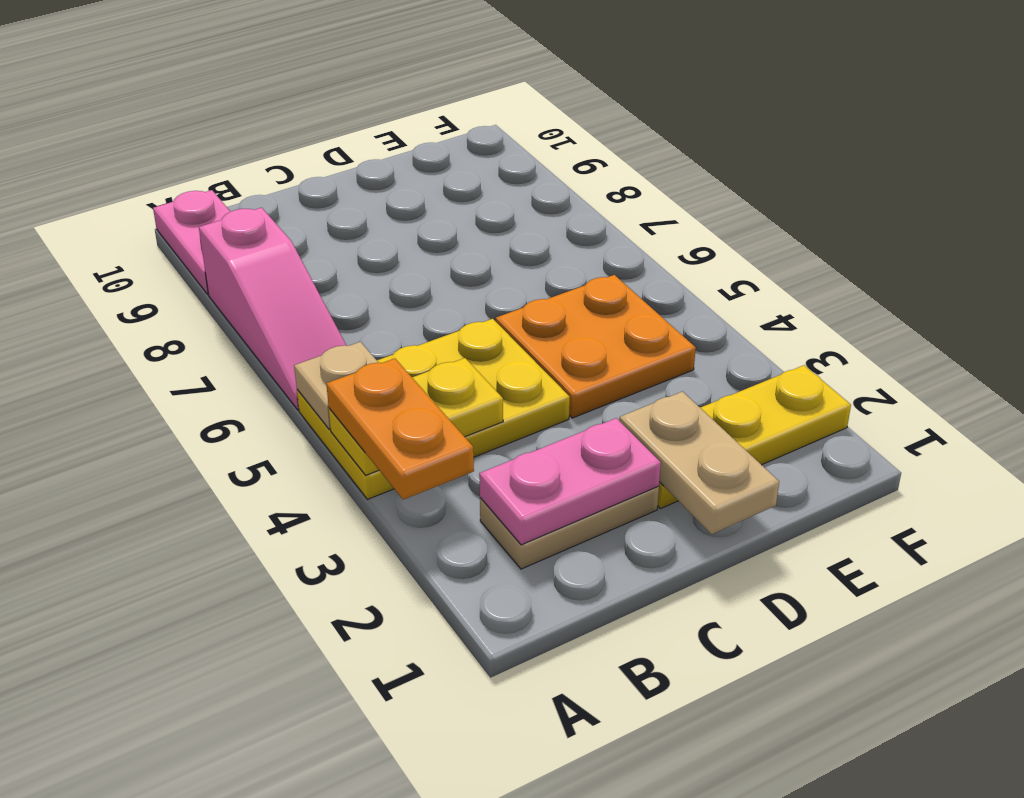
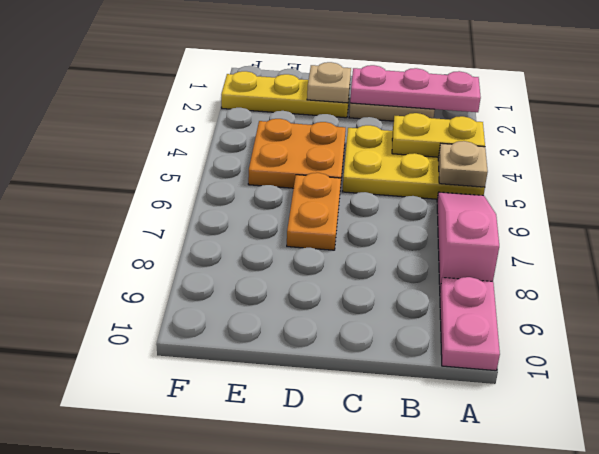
orange plate A3:A4 level 3 -> orange plate D6:D7 level 1
pink plate B2:C2 level 2 -> pink plate A2:C2 level 2
tan plate D1:D2 level 2 -> tan plate D2 level 2

